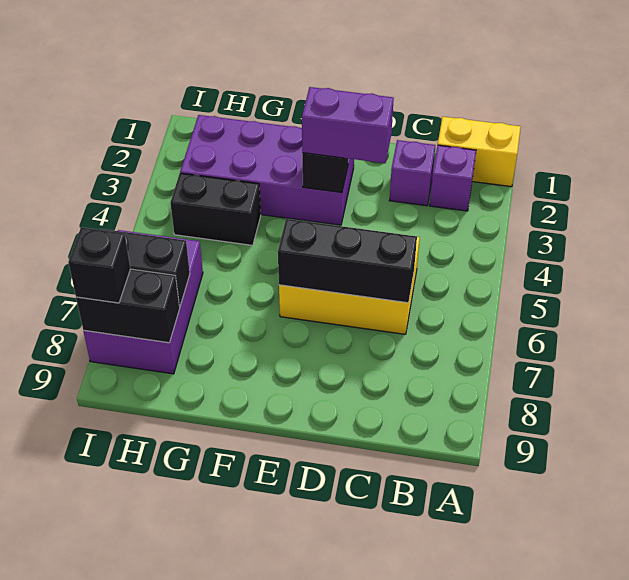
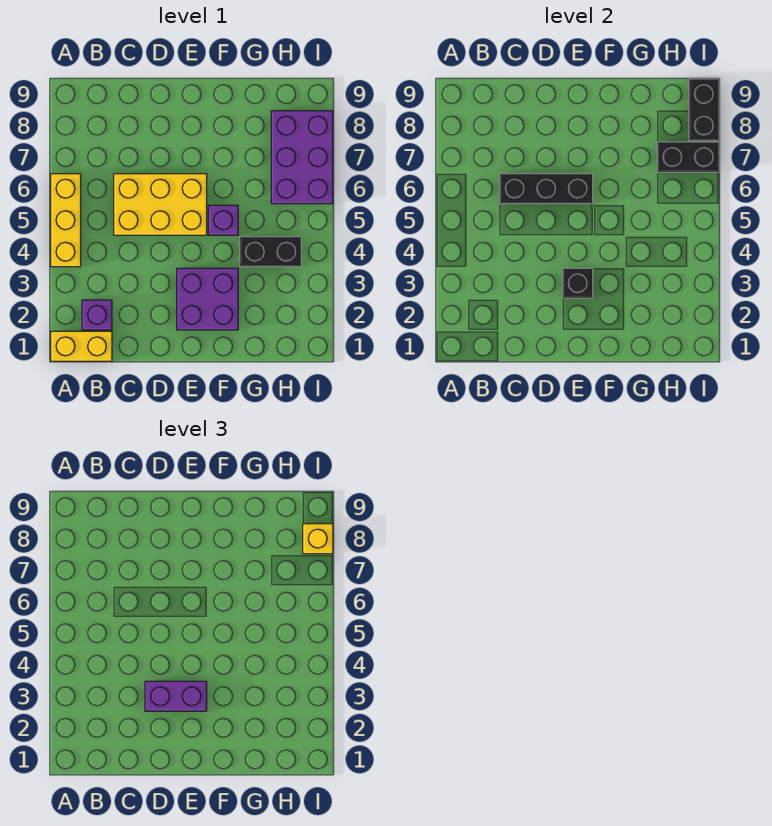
none -> yellow brick A4:A6 level 1
purple brick C2 level 1 -> purple brick F5 level 1
purple brick E2:H3 level 1 -> purple brick E2:F3 level 1
black brick H8:I8 level 2 -> black brick I8:I9 level 2
black brick I8 level 3 -> yellow brick I8 level 3

